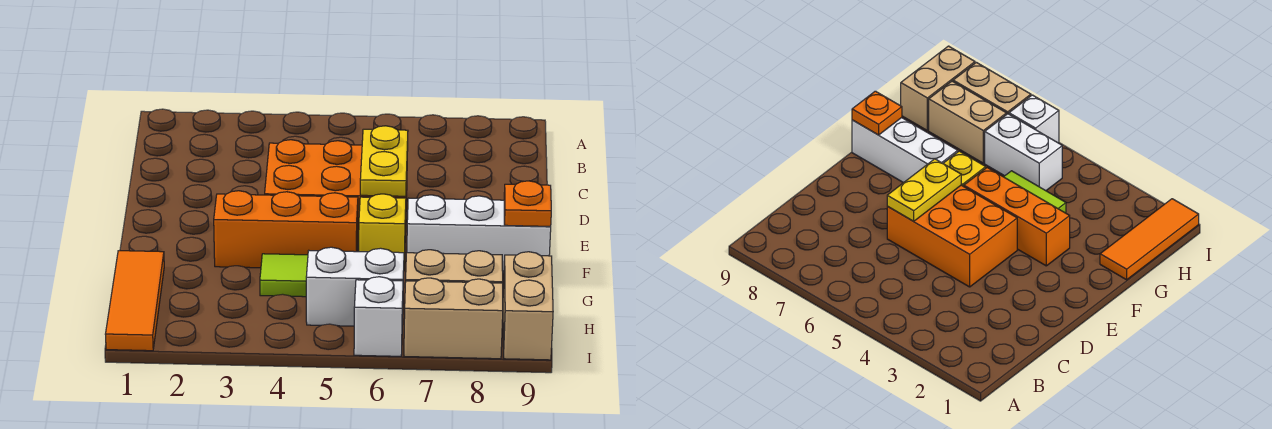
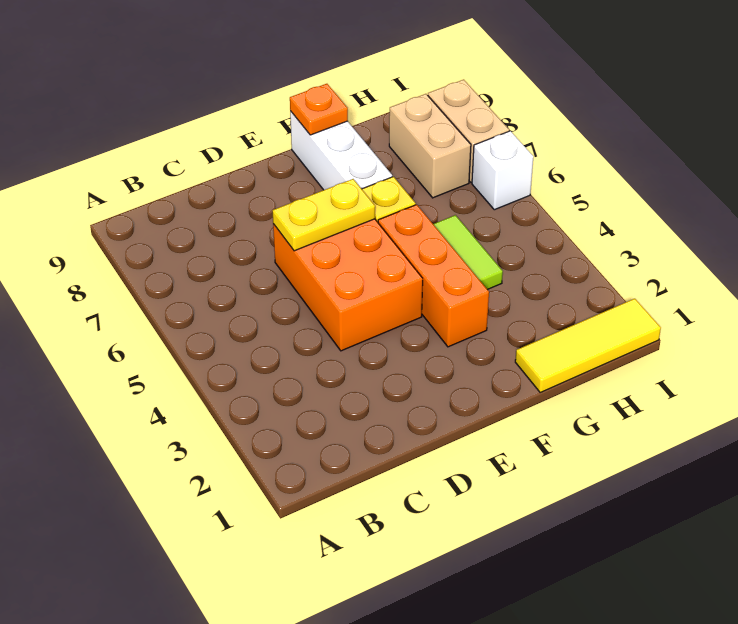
orange tile G1:I1 level 1 -> yellow tile G1:I1 level 1
white brick H5:H6 level 1 -> none
tan brick H9:I9 level 1 -> none

